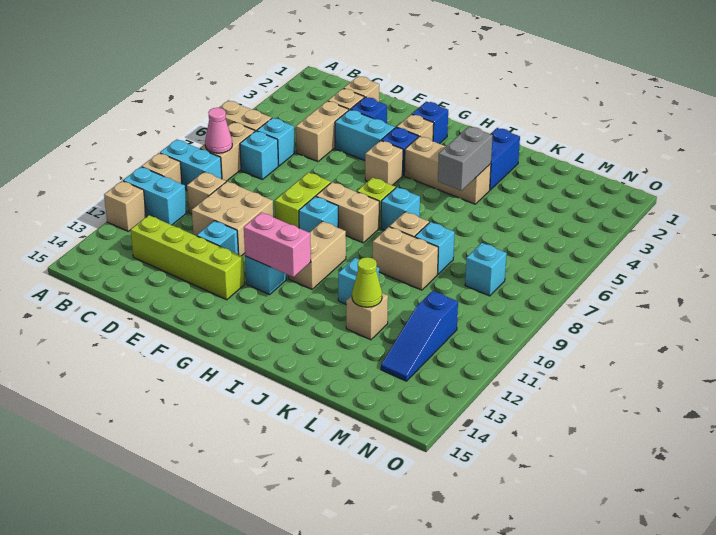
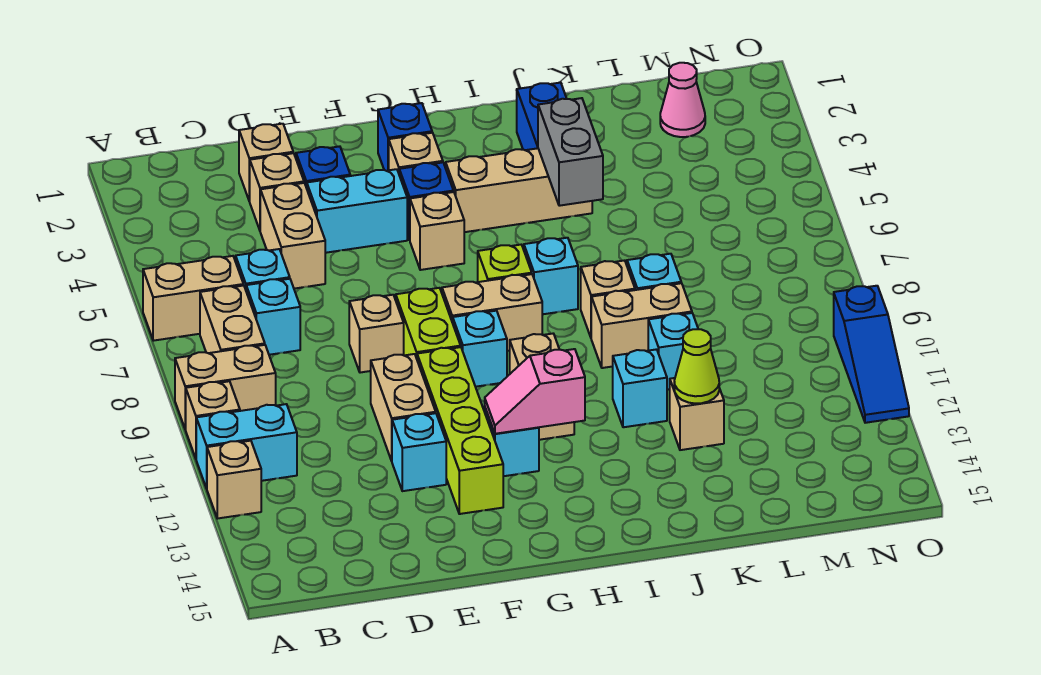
cyan brick A9:B9 level 1 -> tan brick A9:B9 level 1
pink cone B8 level 2 -> pink cone M2 level 1
tan brick C10 level 1 -> tan brick E8 level 1
lime brick C13:F13 level 1 -> lime brick F10:F13 level 1
tan brick D10:E11 level 1 -> tan brick E10:E11 level 1
pink brick G12:H12 level 2 -> pink slope G12:H12 level 2 top H
cyan brick M8 level 1 -> cyan brick K10 level 1
blue slope M11:M13 level 1 top 11 -> blue slope O10:O12 level 1 top 10

